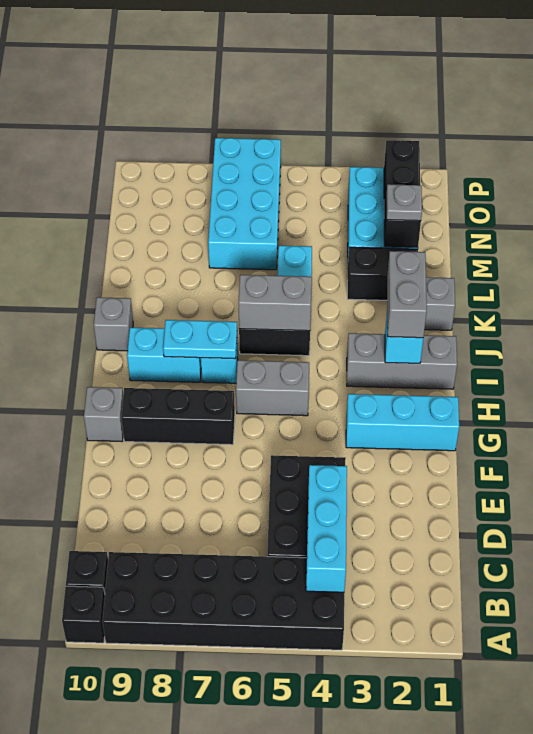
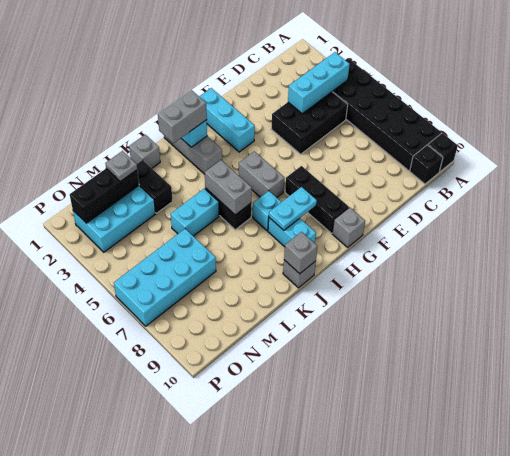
cyan plate I7:I8 level 2 -> cyan plate H8:I8 level 2
none -> grey brick J10 level 2

